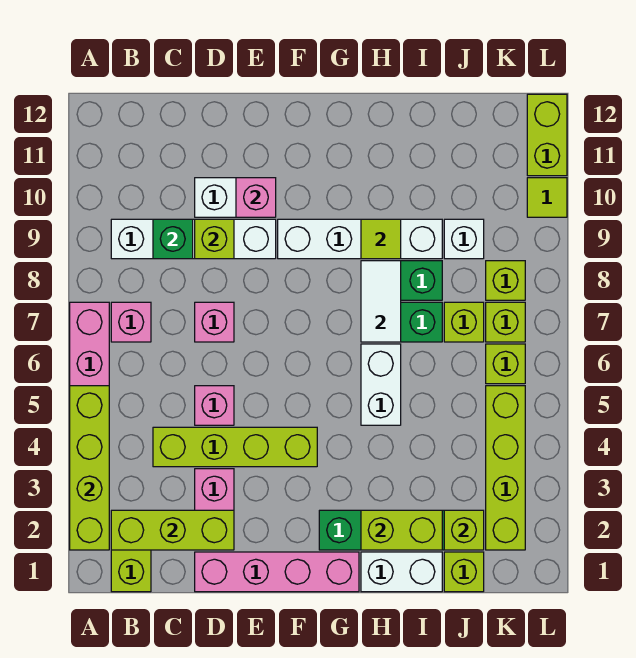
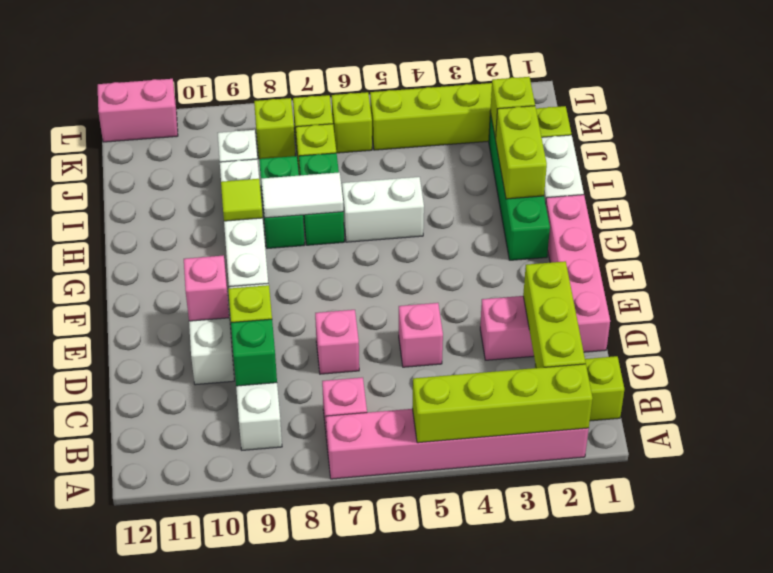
lime brick C4:F4 level 1 -> none
lime tile L10 level 1 -> none
lime brick L11:L12 level 1 -> pink brick L11:L12 level 1

